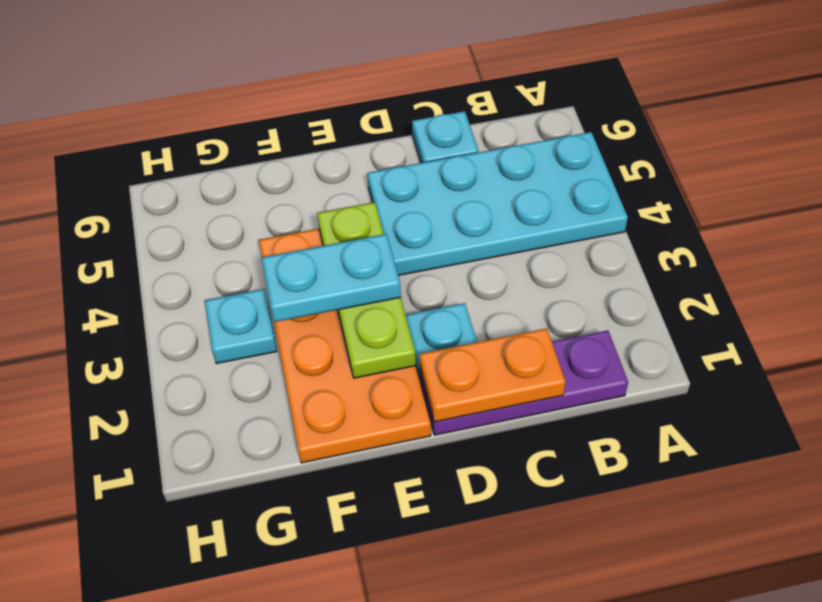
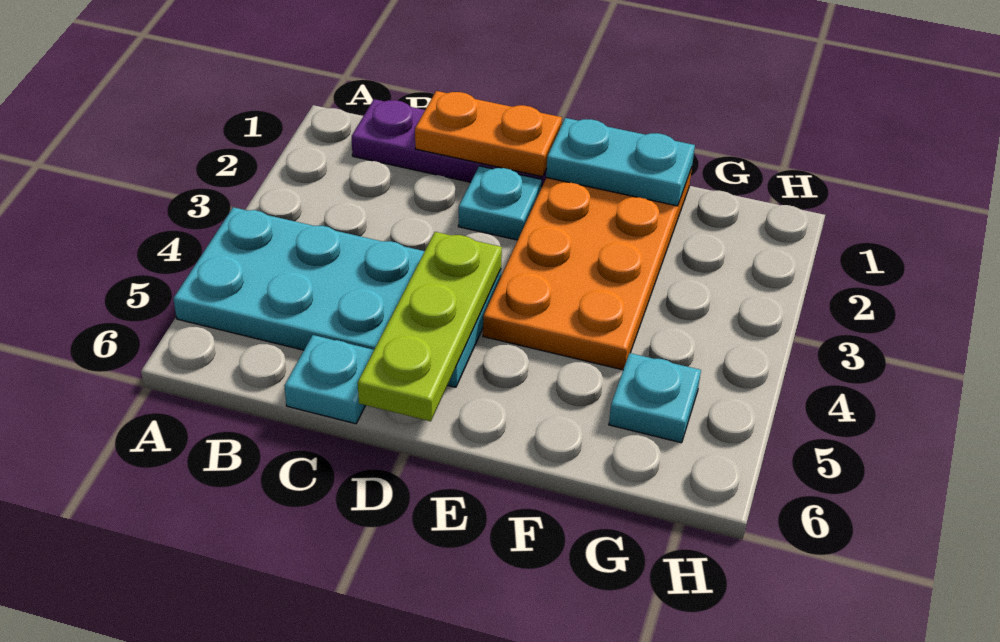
lime plate E2:E4 level 2 -> lime plate D4:D6 level 2
cyan plate E3:F3 level 3 -> cyan plate E1:F1 level 2
cyan plate G3 level 1 -> cyan plate G5 level 1

